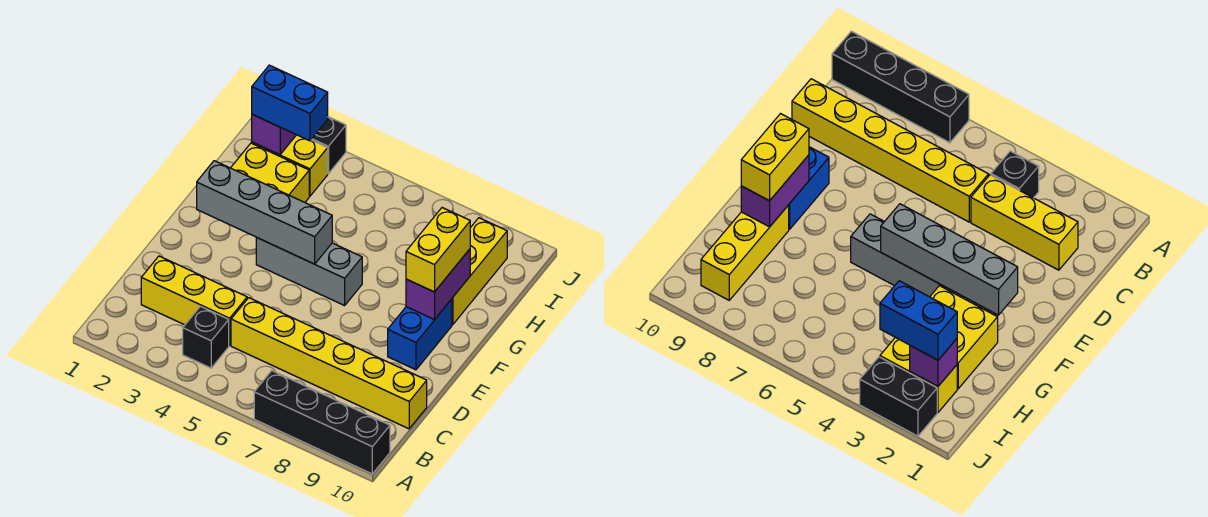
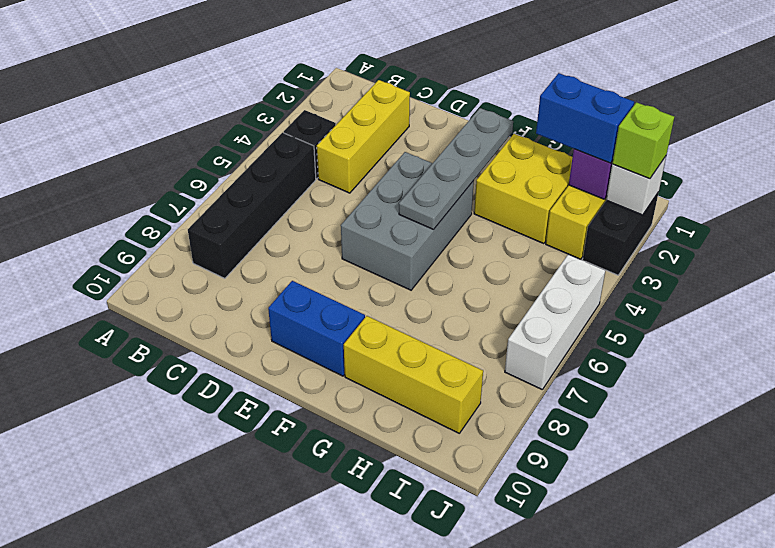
black brick A7:A10 level 1 -> black brick B5:B8 level 1
yellow brick C5:C10 level 1 -> none
grey brick F2:F5 level 2 -> grey plate F2:F5 level 2
grey brick F4:F6 level 1 -> grey brick E4:F6 level 1
purple brick F9:G9 level 2 -> none
yellow brick F9:G9 level 3 -> none
blue brick I2:I3 level 3 -> blue brick H2:I2 level 3
none -> white brick J2 level 2
none -> lime brick J2 level 3
none -> white brick J5:J7 level 1

